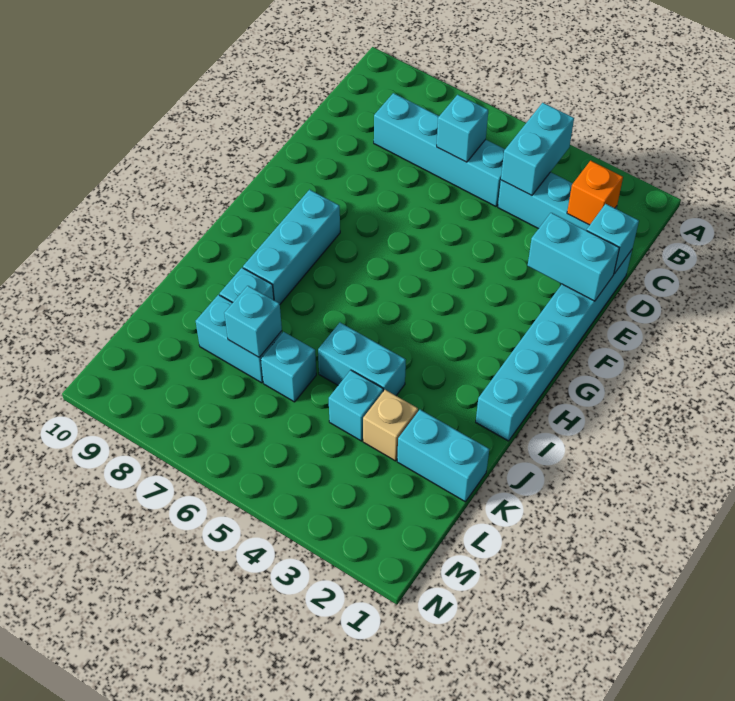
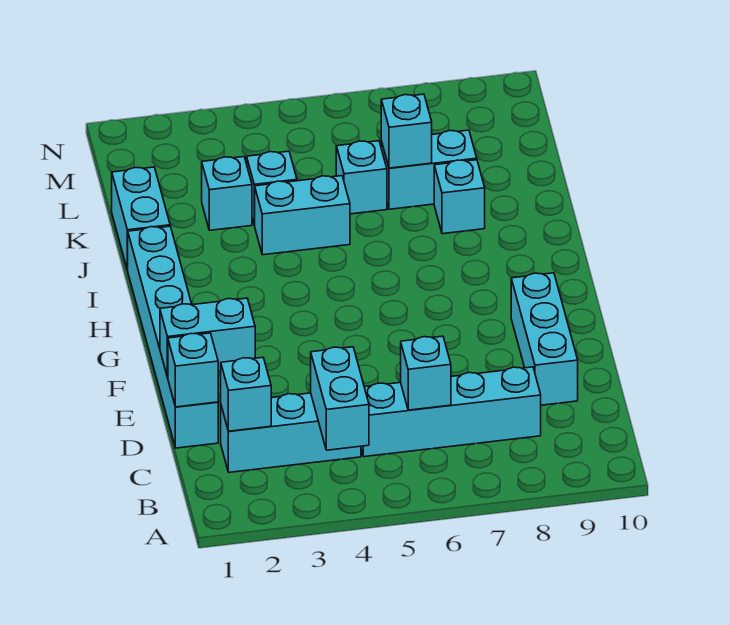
orange brick C2 level 2 -> cyan brick C2 level 2
cyan brick G8:I8 level 1 -> cyan brick D9:F9 level 1
cyan brick K1:K2 level 1 -> cyan brick J1:K1 level 1
tan brick K3 level 1 -> cyan brick K3 level 1

